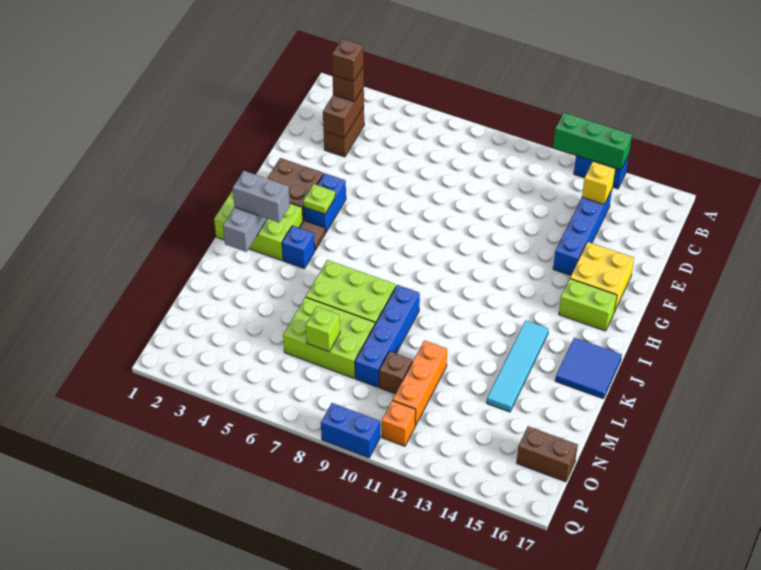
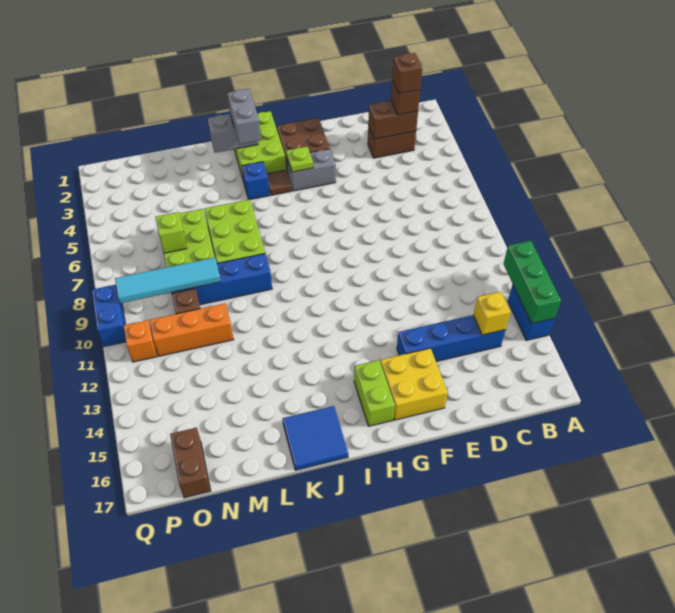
blue brick G4:H4 level 1 -> grey brick G4:H4 level 1
cyan tile J14:M14 level 1 -> cyan tile M9:P9 level 2

